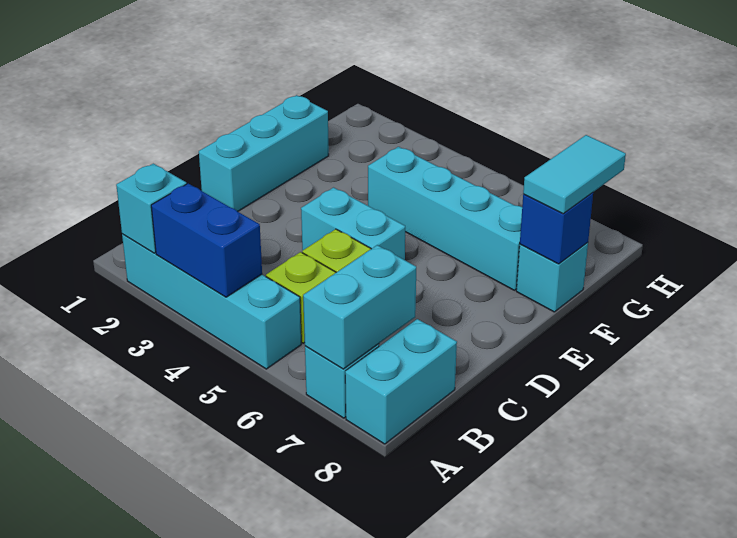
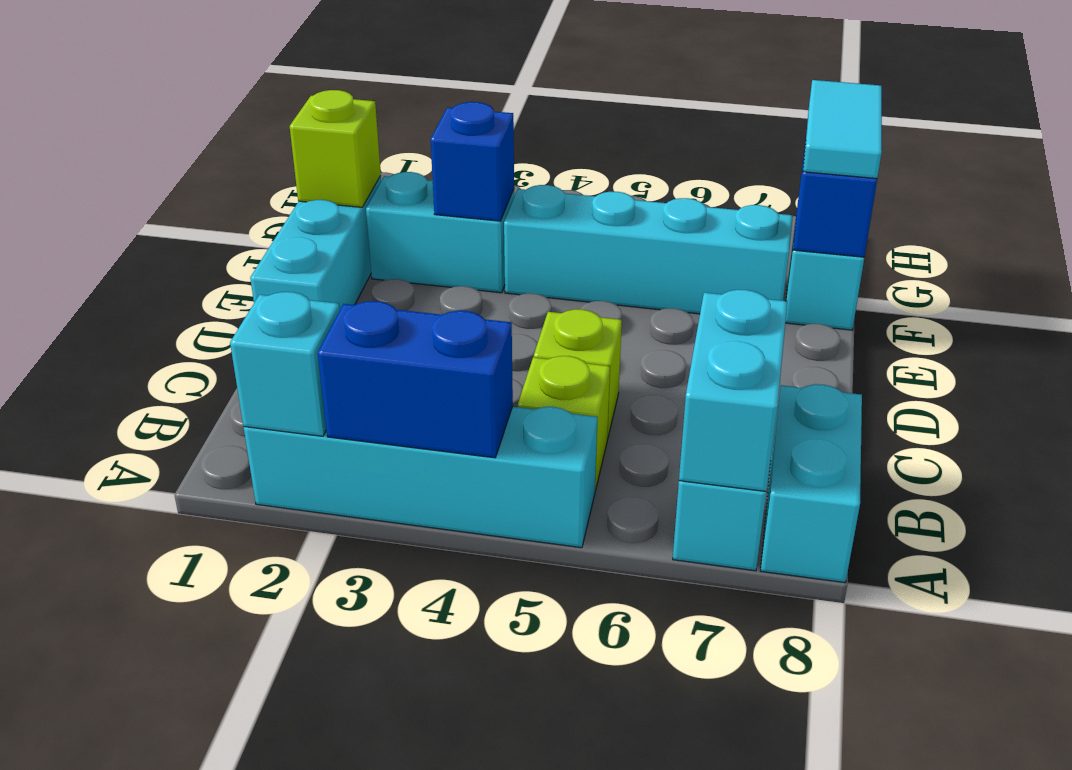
cyan brick D4:D5 level 1 -> cyan brick F2:F3 level 1
none -> lime brick F1 level 2
none -> blue brick F3 level 2

